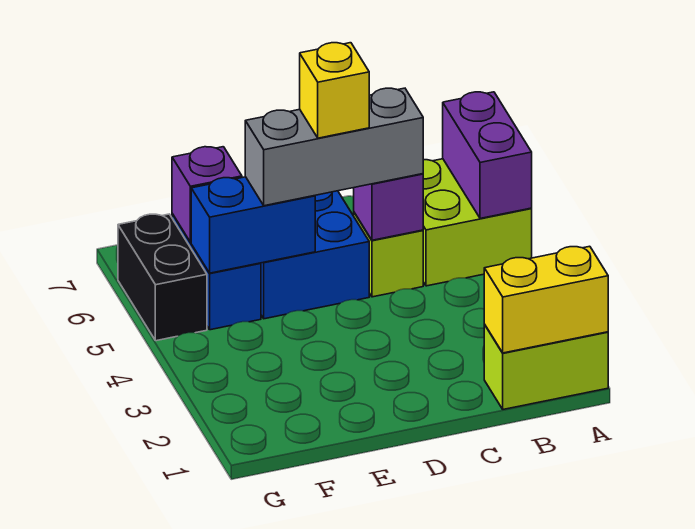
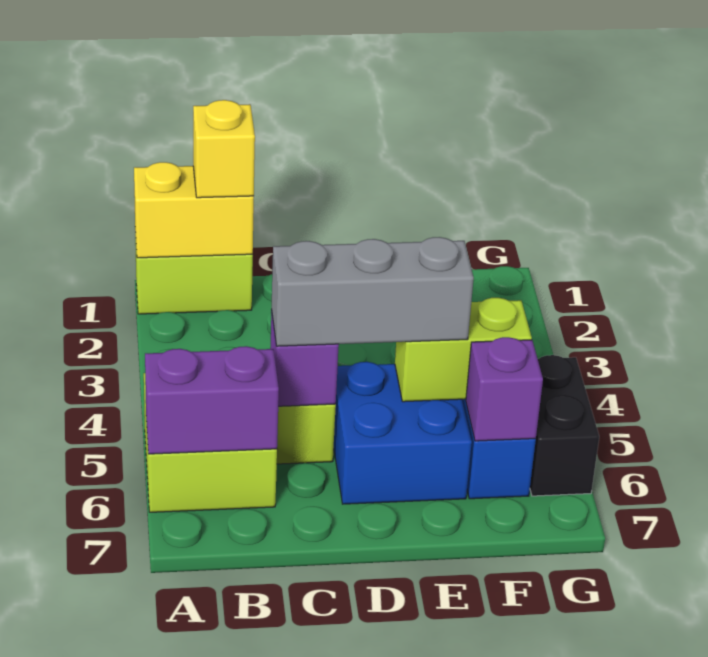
purple brick A5:A6 level 2 -> purple brick A6:B6 level 2
yellow brick D5 level 4 -> yellow brick B1 level 3
blue brick E5:F5 level 2 -> lime brick E5:F5 level 2

